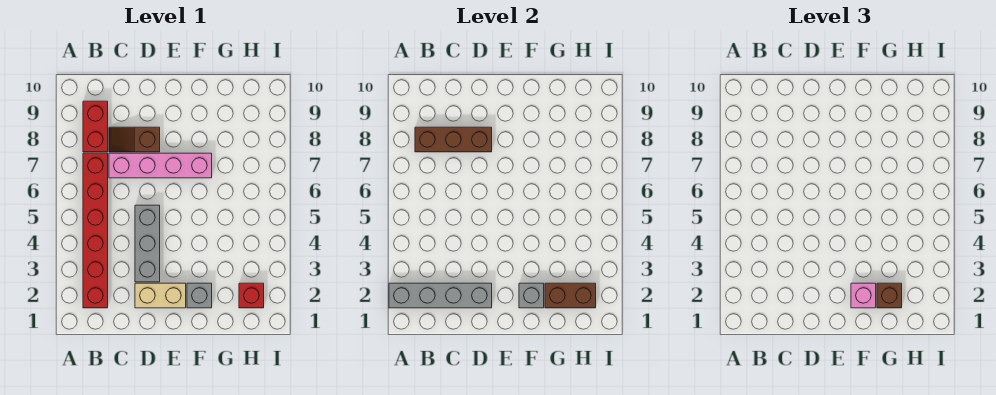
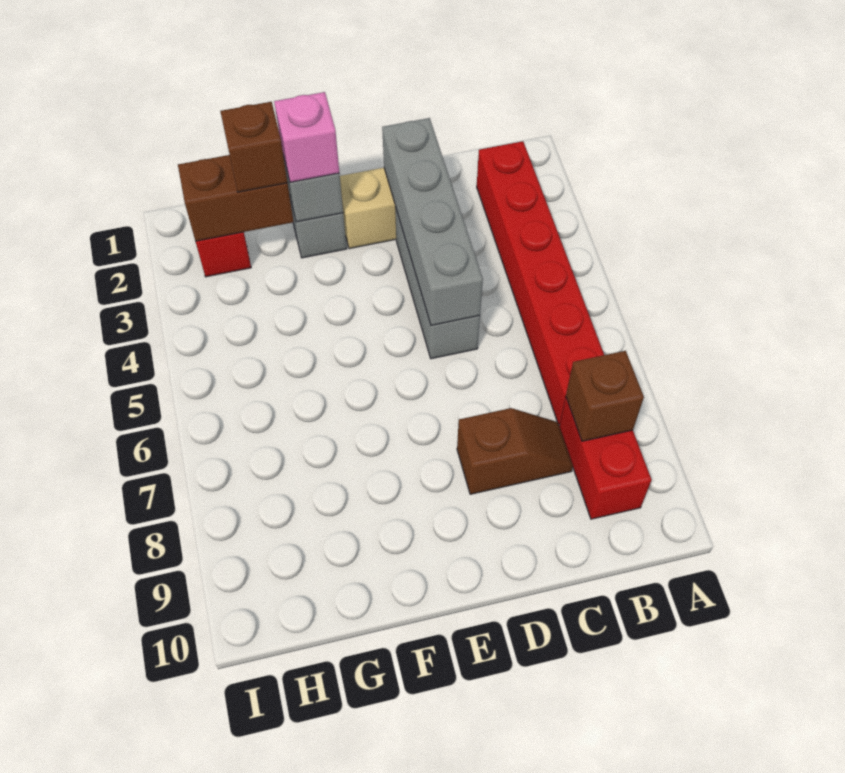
grey brick A2:D2 level 2 -> grey brick D2:D5 level 2
brown brick B8:D8 level 2 -> brown brick B8 level 2
pink brick C7:F7 level 1 -> none

